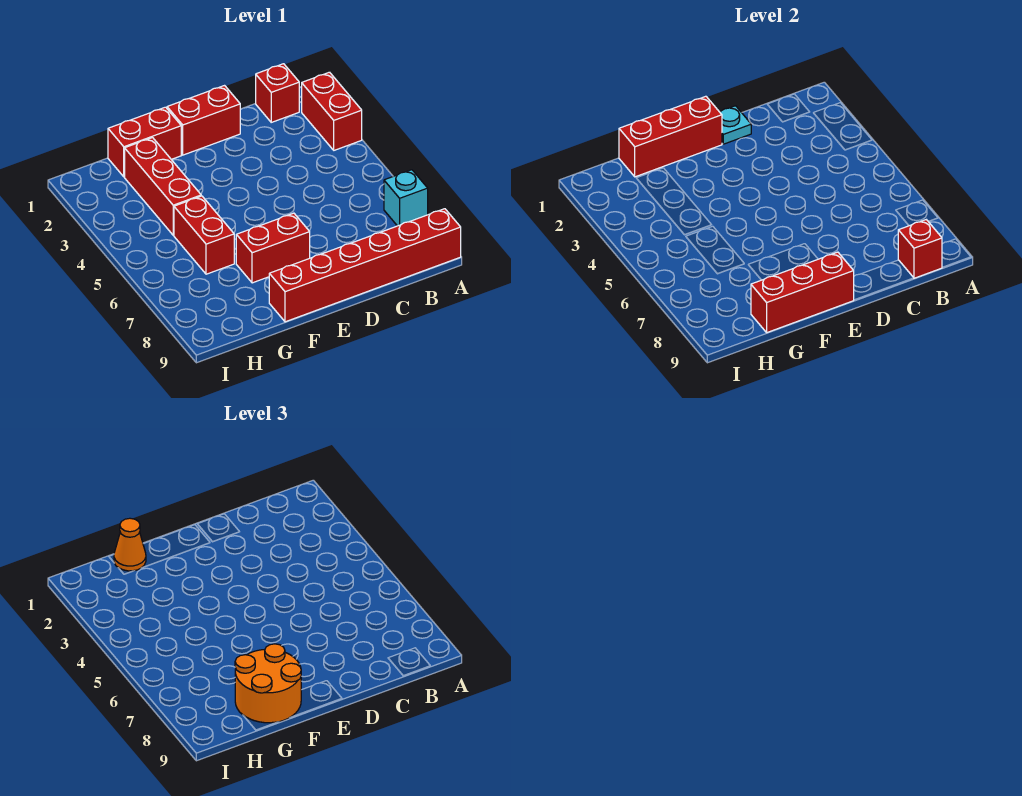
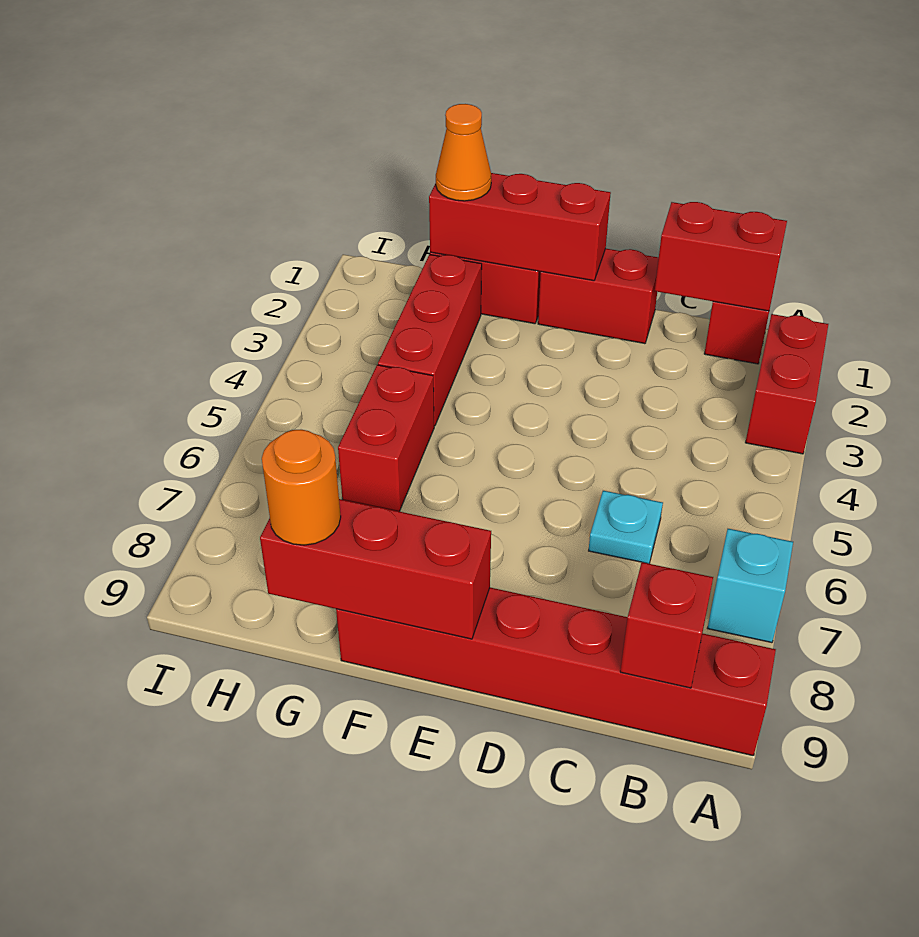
cyan plate D1 level 2 -> cyan plate C6 level 1
red brick E7:F7 level 1 -> red brick B1:C1 level 2
orange round brick F8:G9 level 3 -> orange round brick G9 level 3

